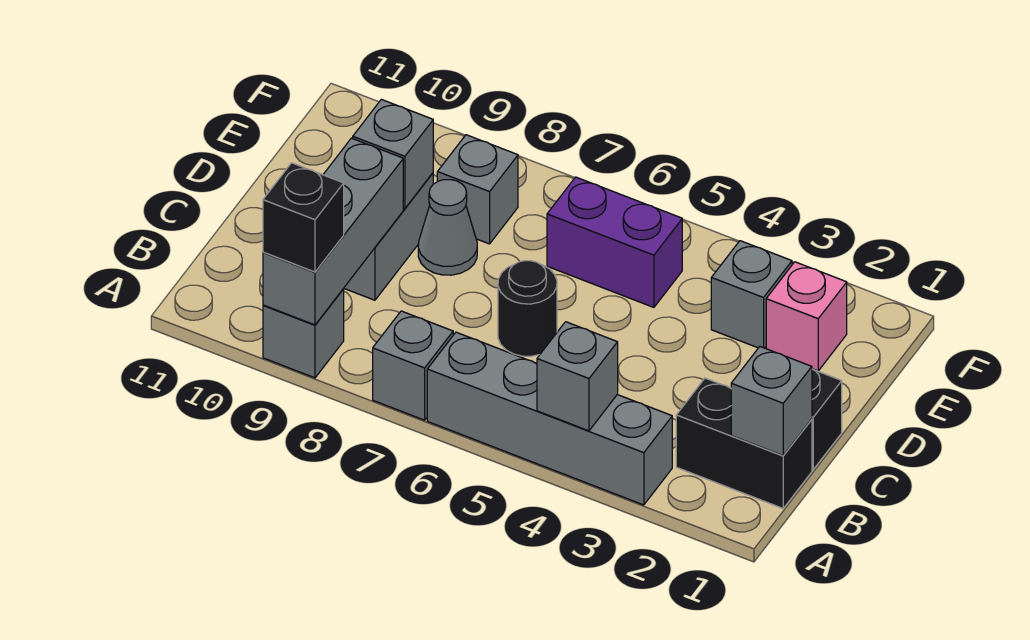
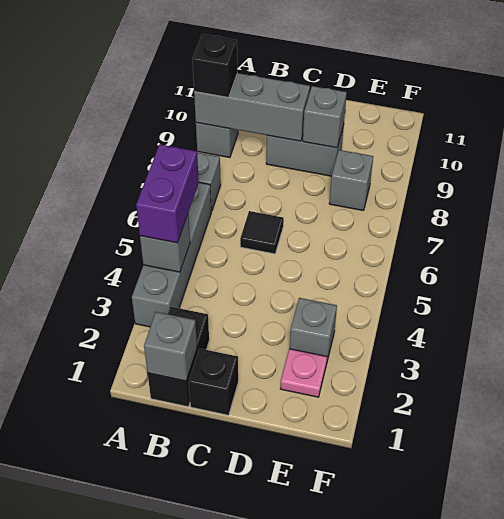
black round brick C6 level 1 -> black tile C6 level 1
grey cone D8 level 1 -> none
pink brick E2 level 1 -> pink plate E2 level 1
purple brick E5:E6 level 1 -> purple brick A4:A5 level 3

